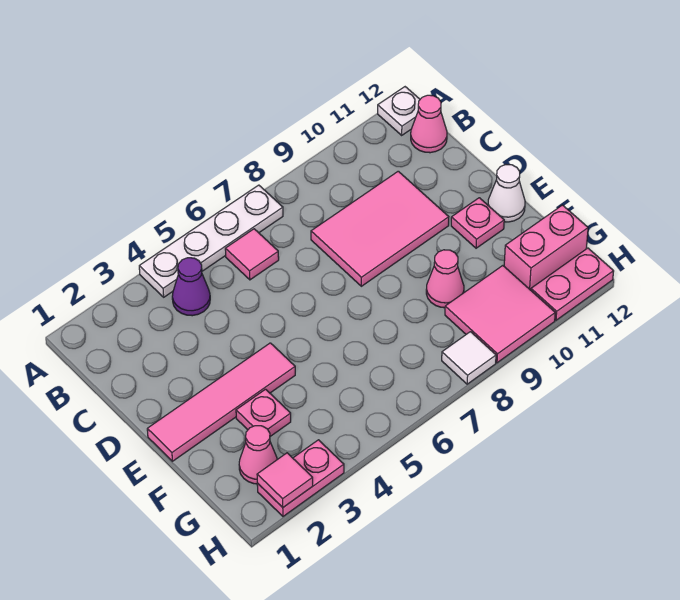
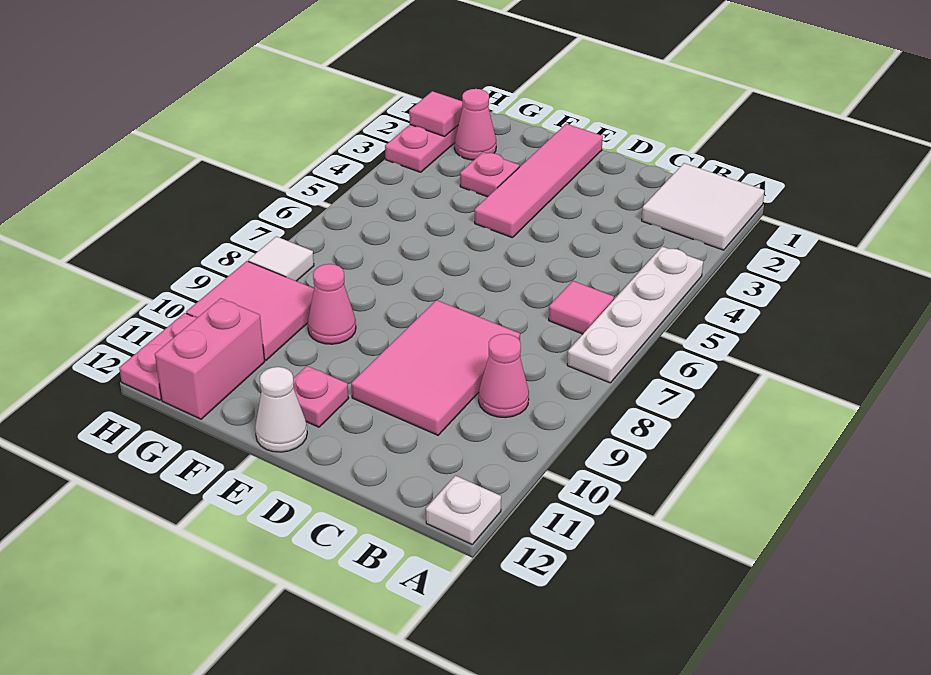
none -> white tile A1:B2 level 1
purple cone B4 level 1 -> none
pink cone B12 level 1 -> pink cone B9 level 1

